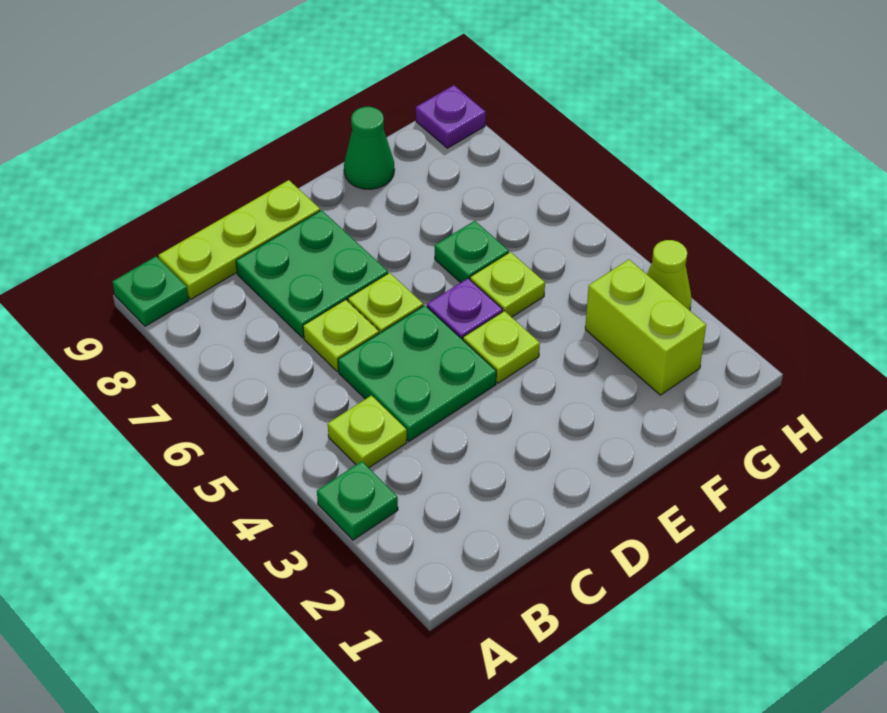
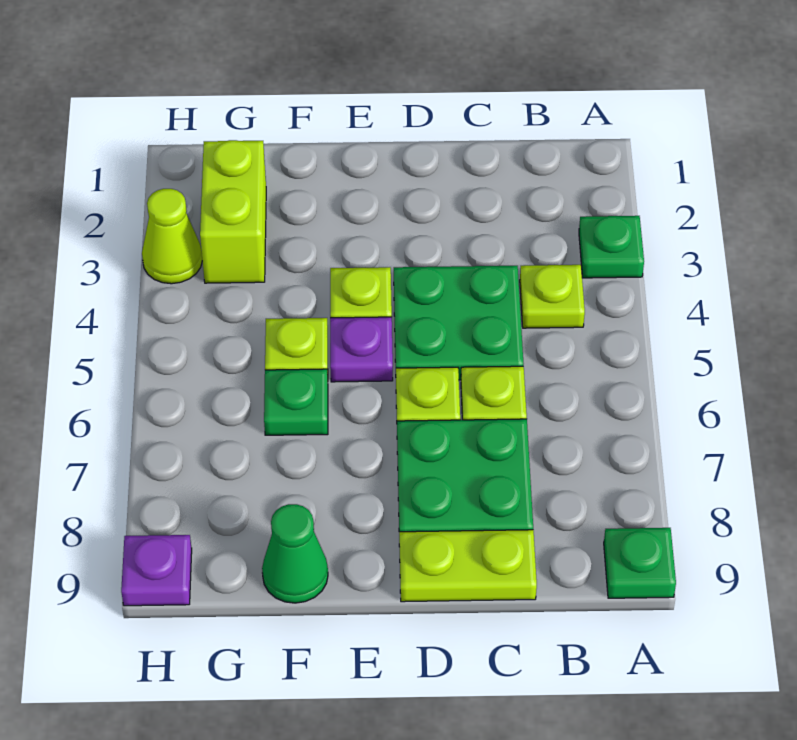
lime plate B9:D9 level 1 -> lime plate C9:D9 level 1

